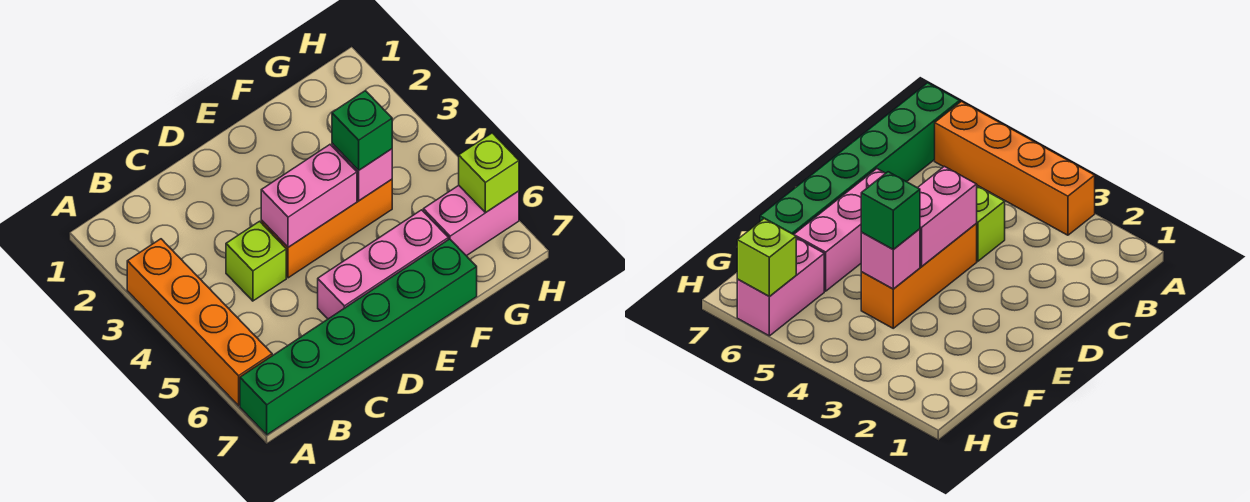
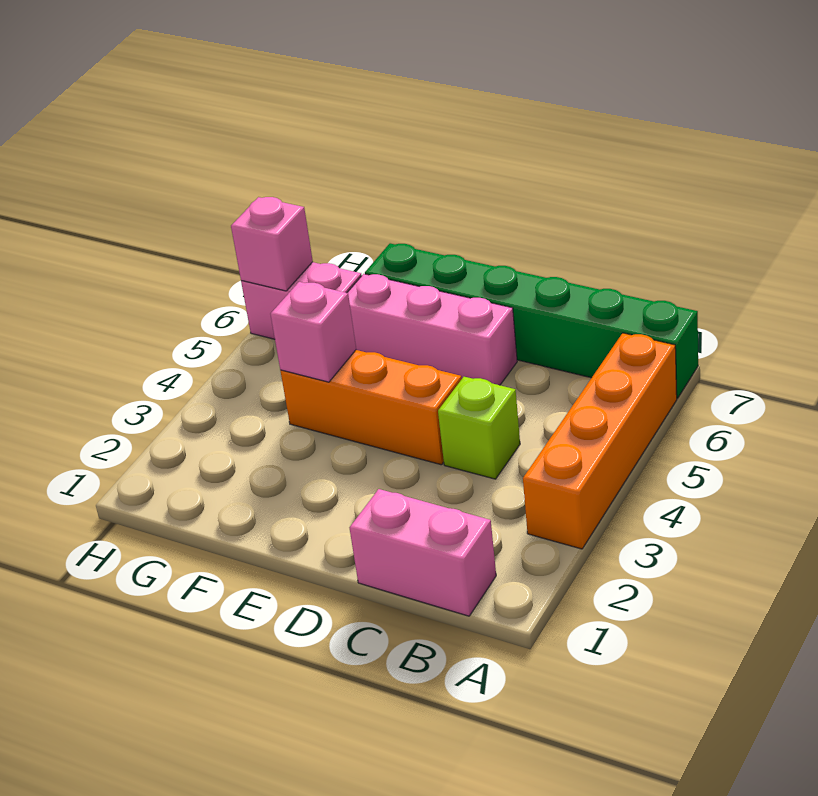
pink brick D4:E4 level 2 -> pink brick B1:C1 level 1
green brick F4 level 3 -> none
lime brick H6 level 2 -> pink brick H6 level 2

